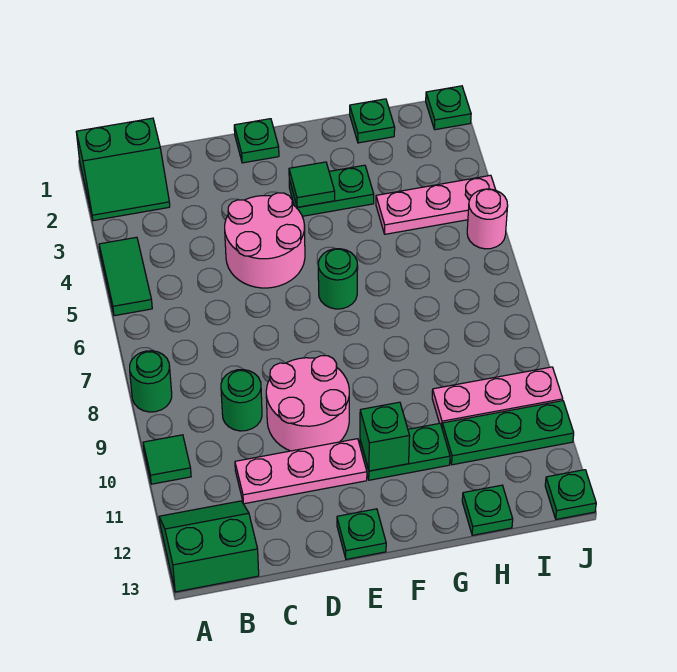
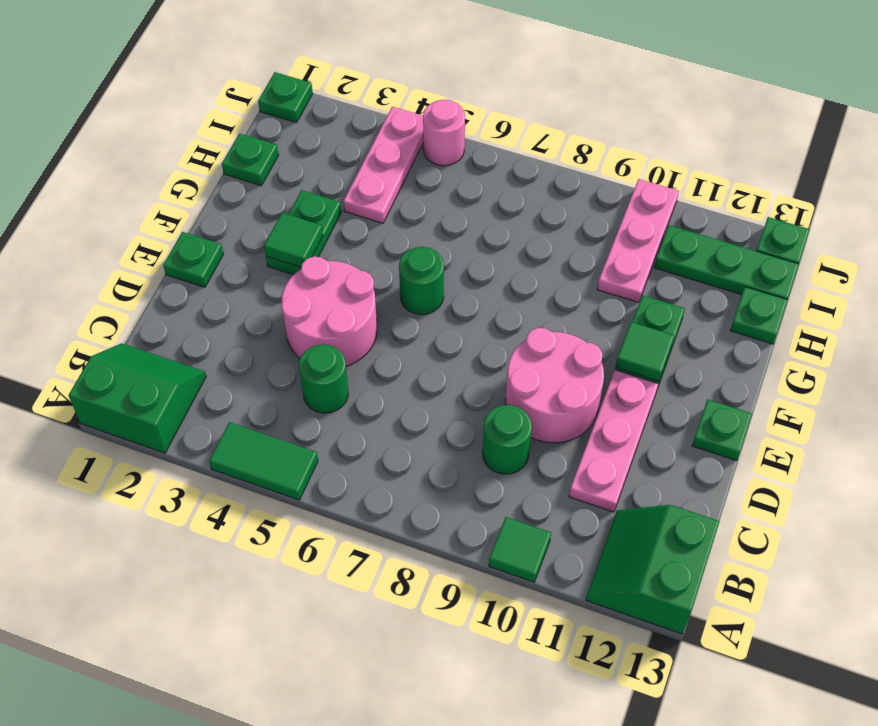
green slope A1:B2 level 1 top 1 -> green slope A1:B2 level 1 top A
green round brick A8 level 1 -> green round brick C5 level 1
green brick F11 level 2 -> green tile F11 level 2
green plate H11:J11 level 1 -> green plate I11:I13 level 1

